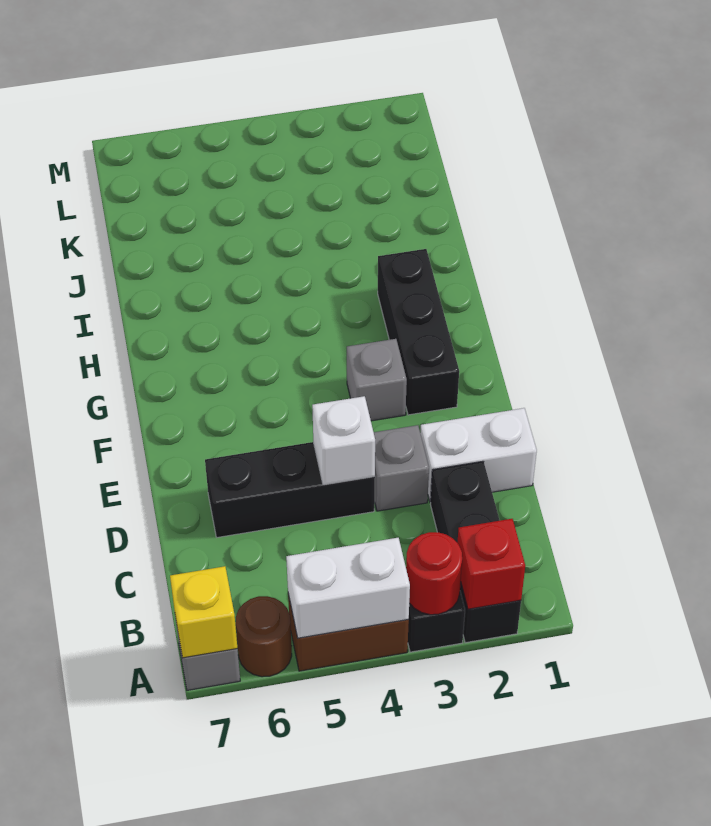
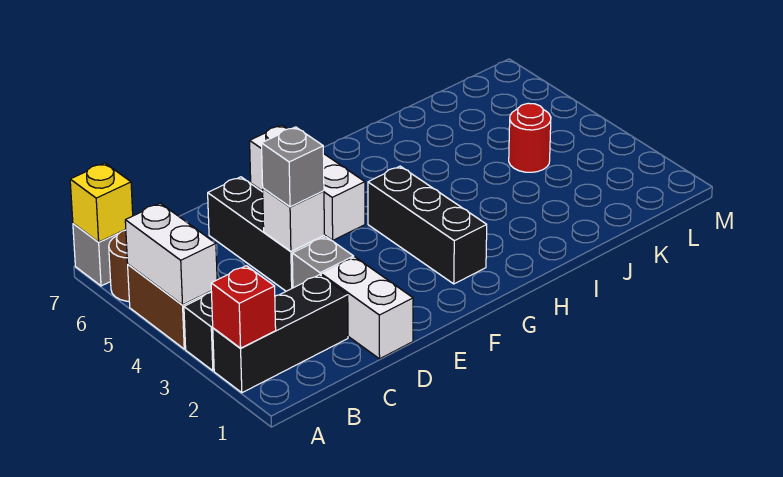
red round brick A3 level 2 -> red round brick K4 level 1
black brick F2:H2 level 1 -> black brick G2:G4 level 1
grey brick F3 level 1 -> grey brick D4 level 3
none -> white brick F5:F7 level 1

